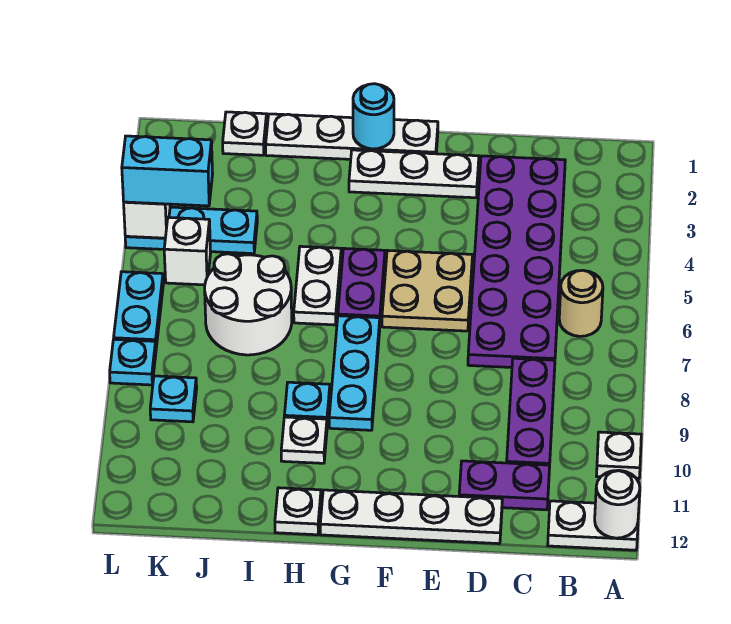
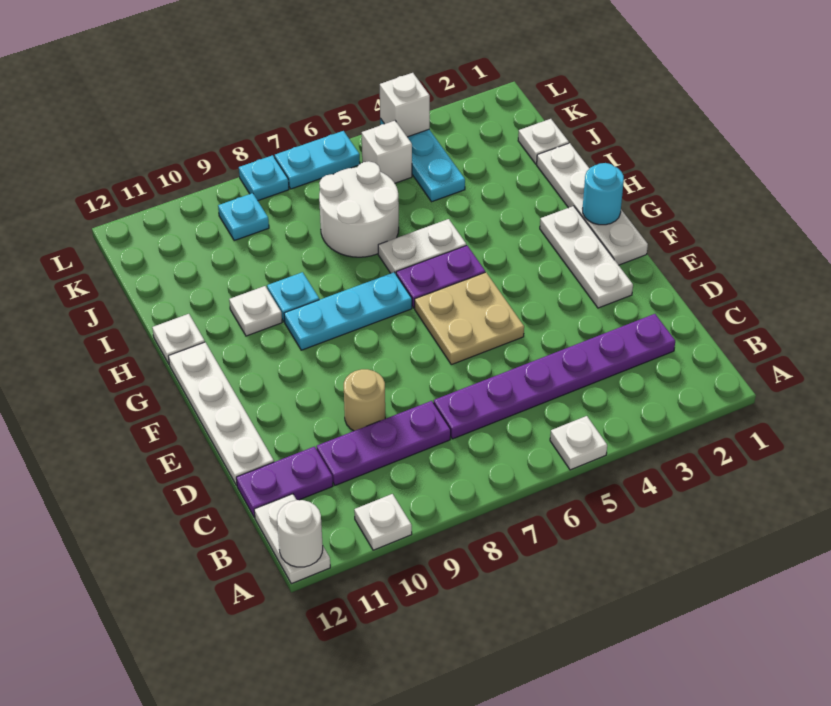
none -> white plate A5 level 1
tan round brick B6 level 1 -> tan round brick D9 level 1
purple plate C2:D7 level 1 -> purple plate C2:C7 level 1
purple plate C11:D11 level 1 -> purple plate C11:C12 level 1
cyan brick K4:L4 level 3 -> none

